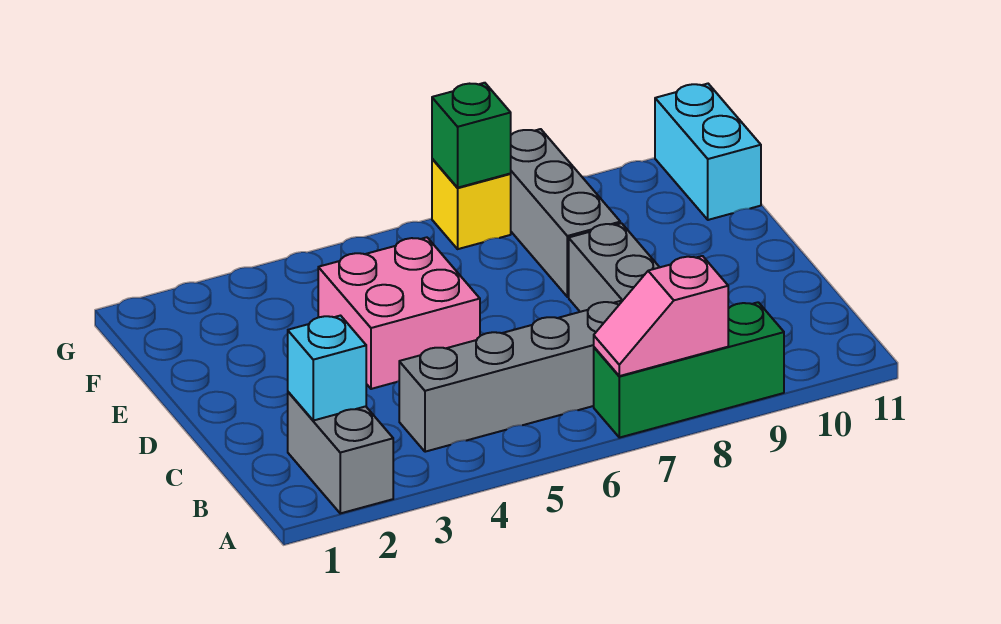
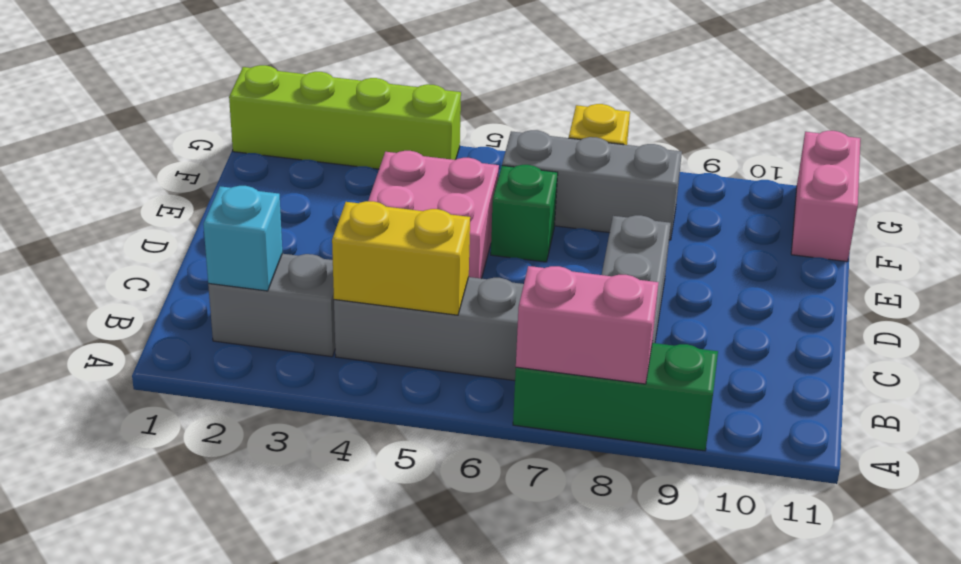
grey brick A2:B2 level 1 -> grey brick B2:B3 level 1
pink slope A7:A8 level 2 top 8 -> pink brick A7:A8 level 2
none -> yellow brick B4:B5 level 2
grey brick E8:G8 level 1 -> grey brick F6:F8 level 1
cyan brick F11:G11 level 1 -> pink brick F11:G11 level 1
none -> lime brick G1:G4 level 1
green brick G7 level 2 -> green brick E6 level 1

